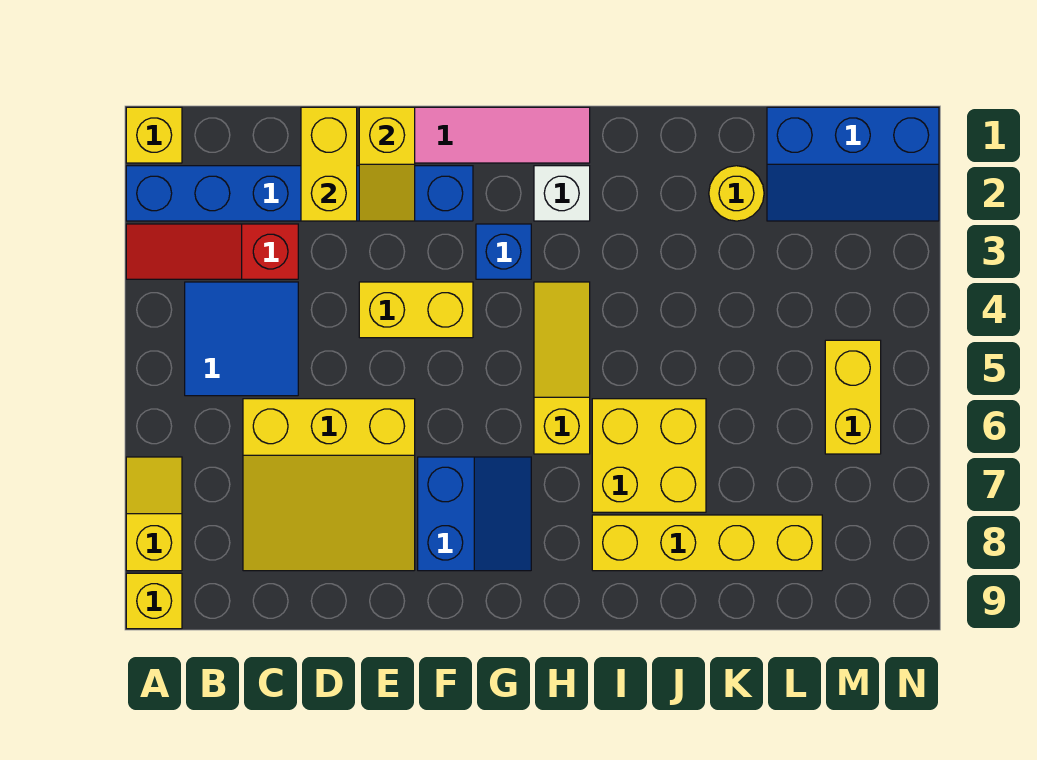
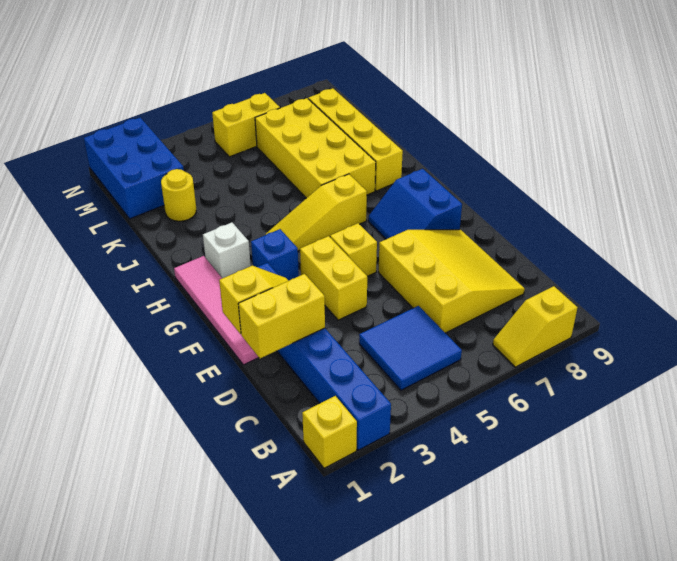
red slope A3:C3 level 1 top C -> none
yellow brick A9 level 1 -> yellow brick F5 level 1
blue slope F7:G8 level 1 top F -> blue slope F7:G8 level 1 top 8
yellow brick I6:J7 level 1 -> yellow brick I6:L7 level 1
blue slope L1:N2 level 1 top 1 -> blue brick L1:N2 level 1

